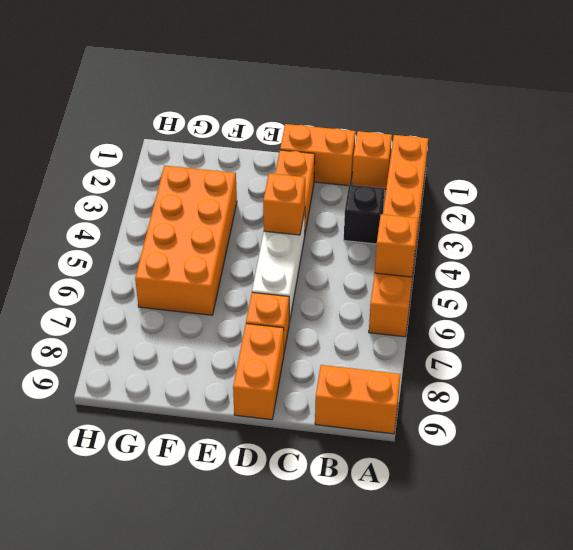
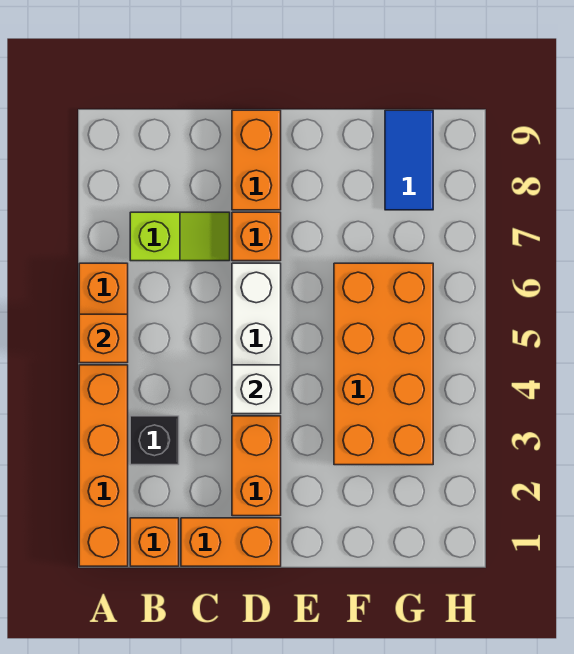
orange brick A9:B9 level 1 -> none
none -> lime slope B7:C7 level 1 top B
orange brick D4 level 2 -> white brick D4 level 2
none -> blue tile G8:G9 level 1

